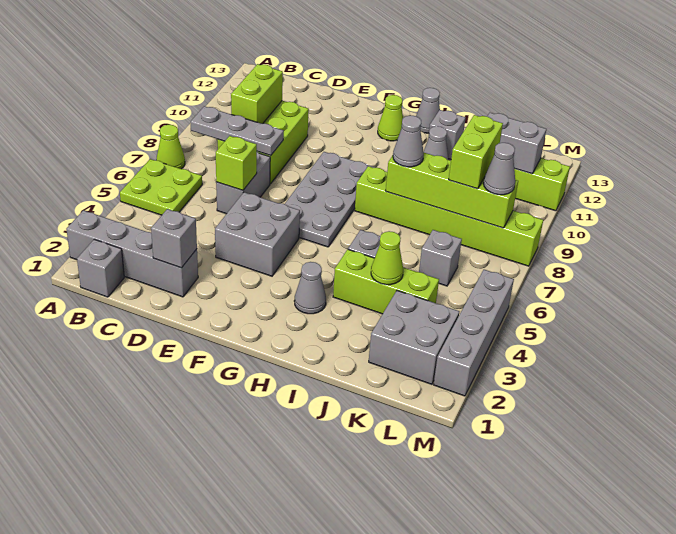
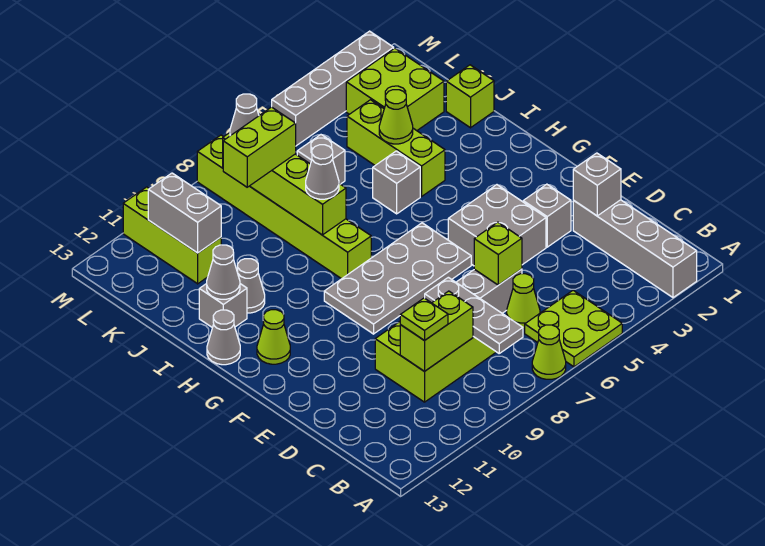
grey brick B1 level 1 -> grey brick E3 level 1
none -> lime cone C6 level 1
none -> lime plate C10 level 3
grey cone H3 level 1 -> grey cone I12 level 2
none -> lime brick J1 level 1
grey brick K2:L3 level 1 -> lime brick K2:L3 level 1

